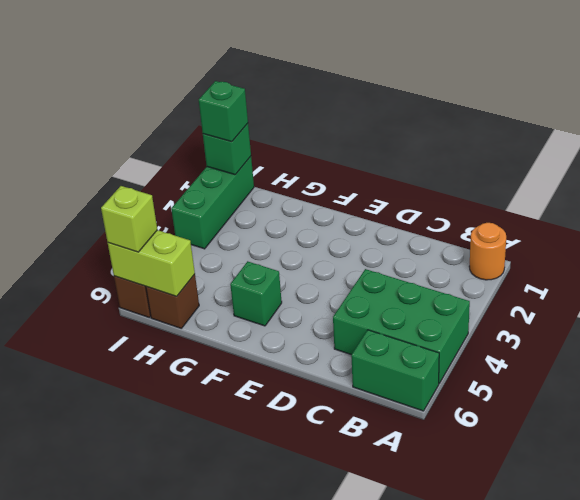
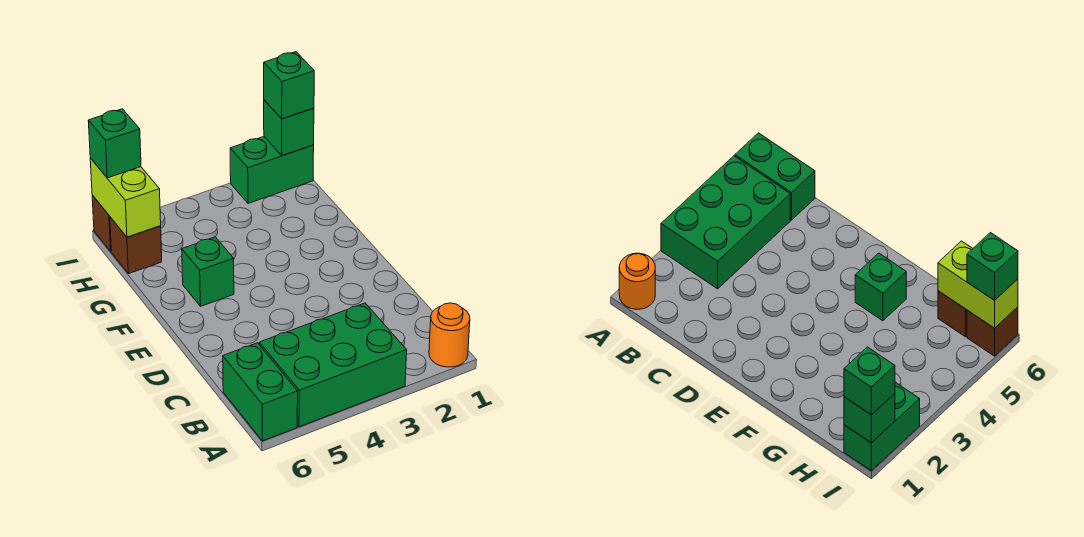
green brick A4:C5 level 1 -> green brick A3:B5 level 1
green brick I1:I3 level 1 -> green brick I1:I2 level 1
lime brick I6 level 3 -> green brick I6 level 3

